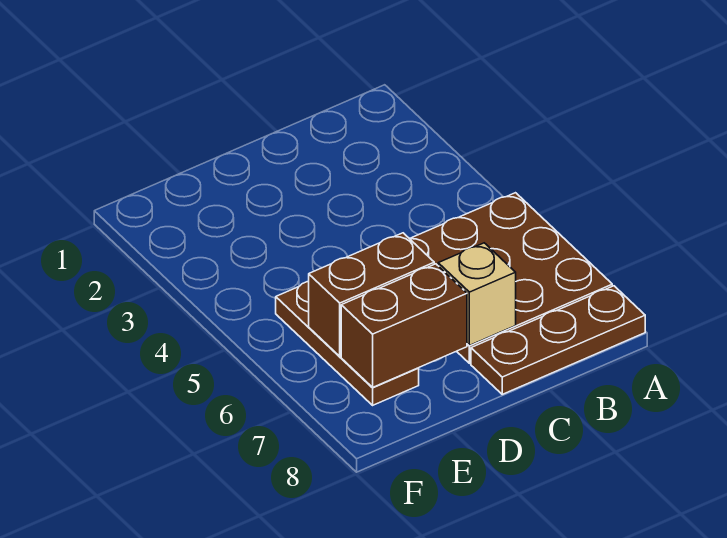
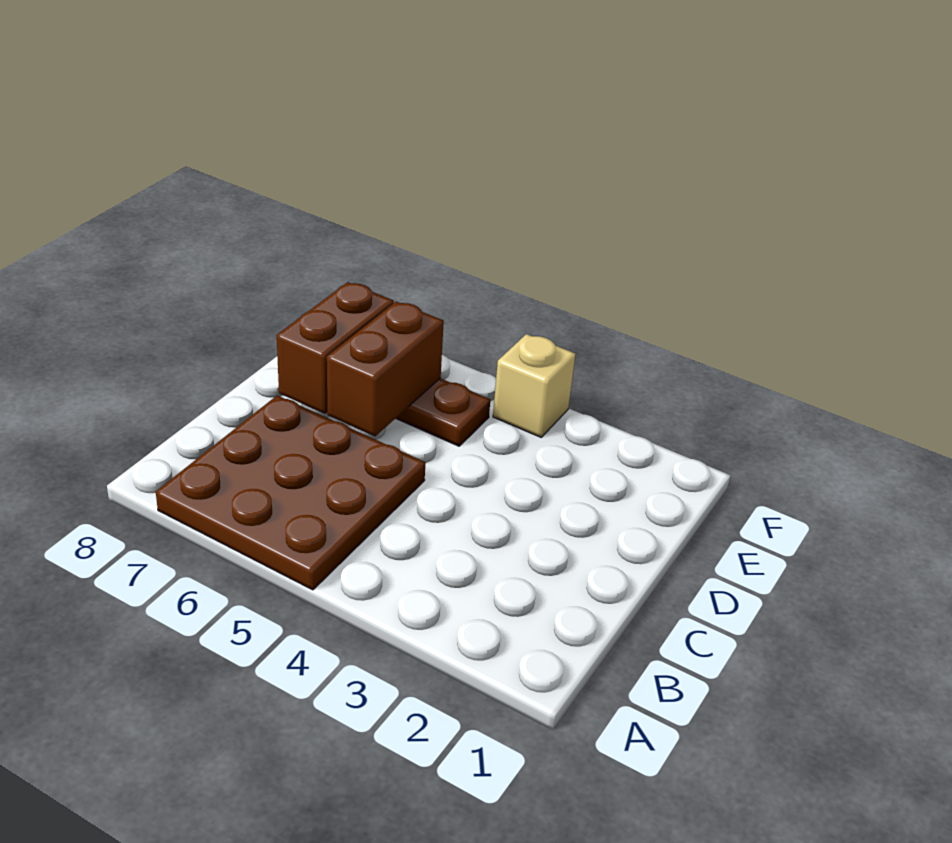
brown plate A8:C8 level 1 -> none
tan brick C7 level 2 -> tan brick F4 level 1

